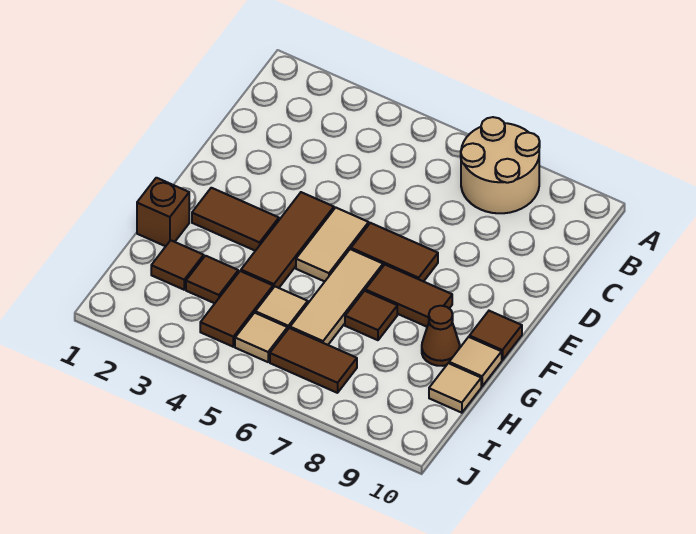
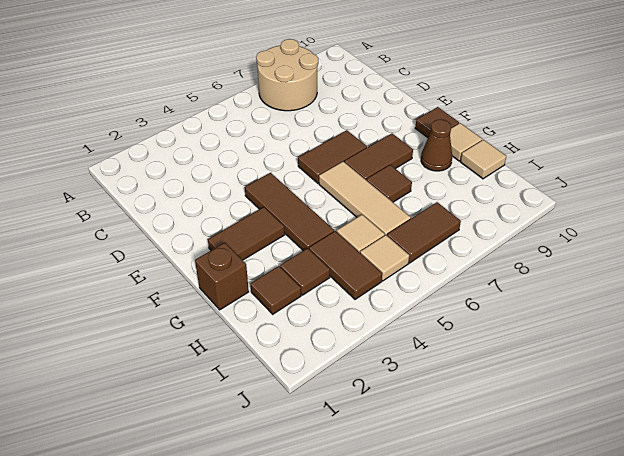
tan tile E5:F5 level 1 -> none

